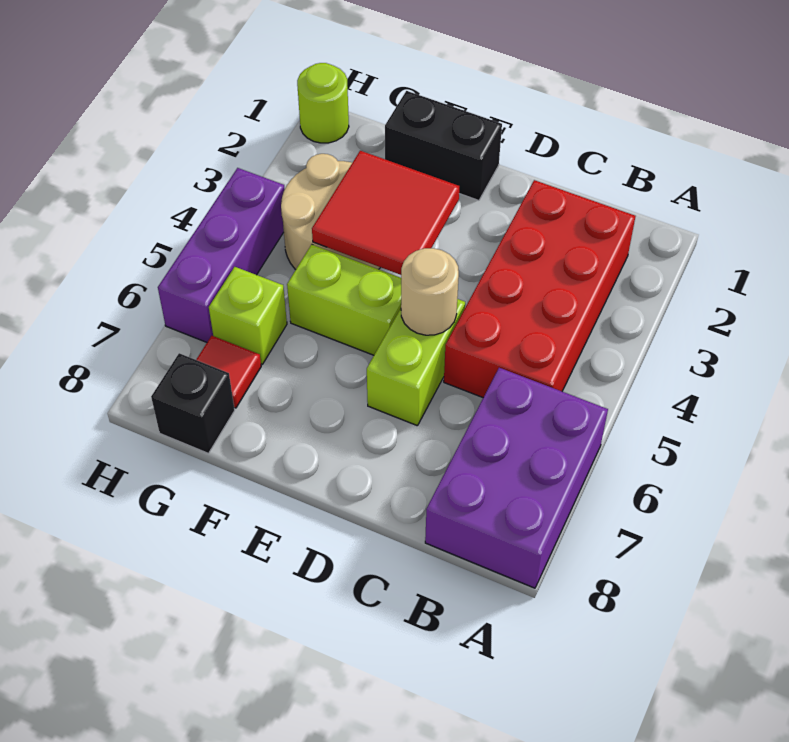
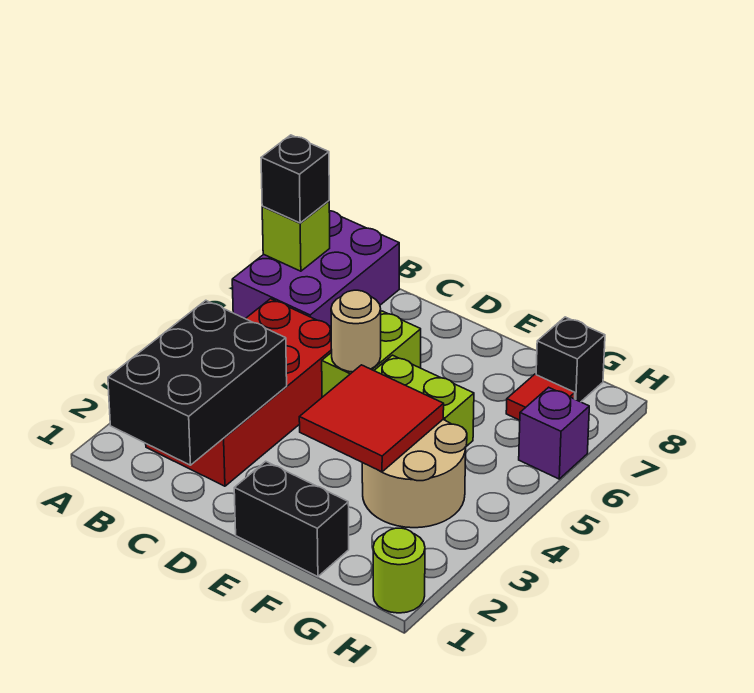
none -> black brick A7 level 3
none -> black brick B1:C3 level 2
lime brick G6 level 1 -> lime brick A7 level 2
purple brick H4:H6 level 1 -> purple brick H6 level 1

